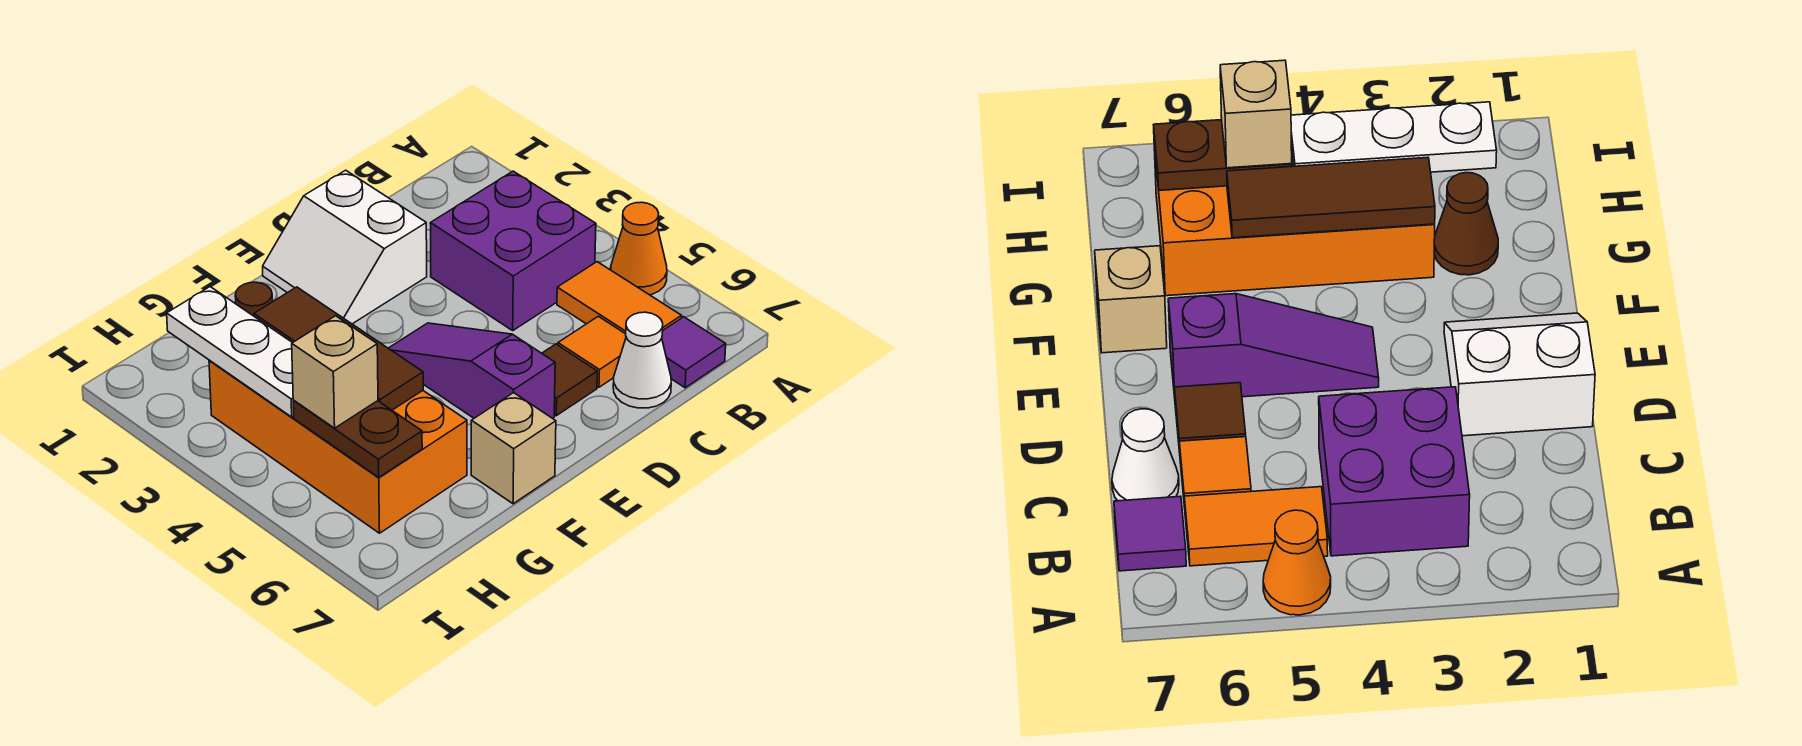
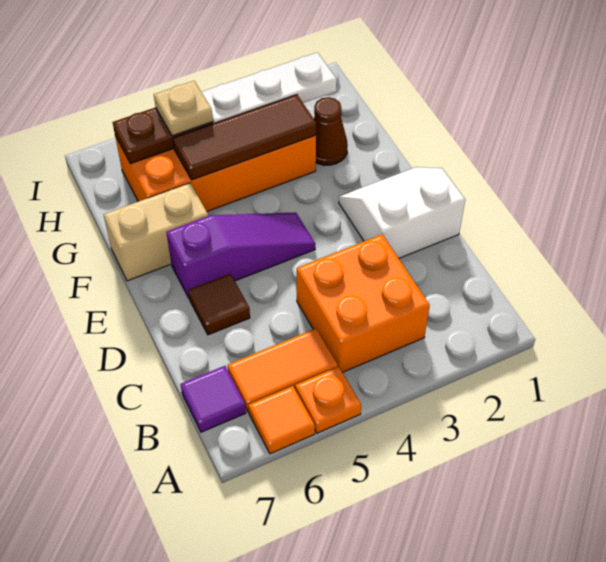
orange cone A5 level 1 -> orange plate A5 level 1
purple brick B3:C4 level 1 -> orange brick B3:C4 level 1
orange tile C6 level 1 -> orange tile A6 level 1
white cone C7 level 1 -> none
tan brick F7 level 1 -> tan brick F6:F7 level 1
tan brick H5 level 3 -> tan plate H5 level 3

